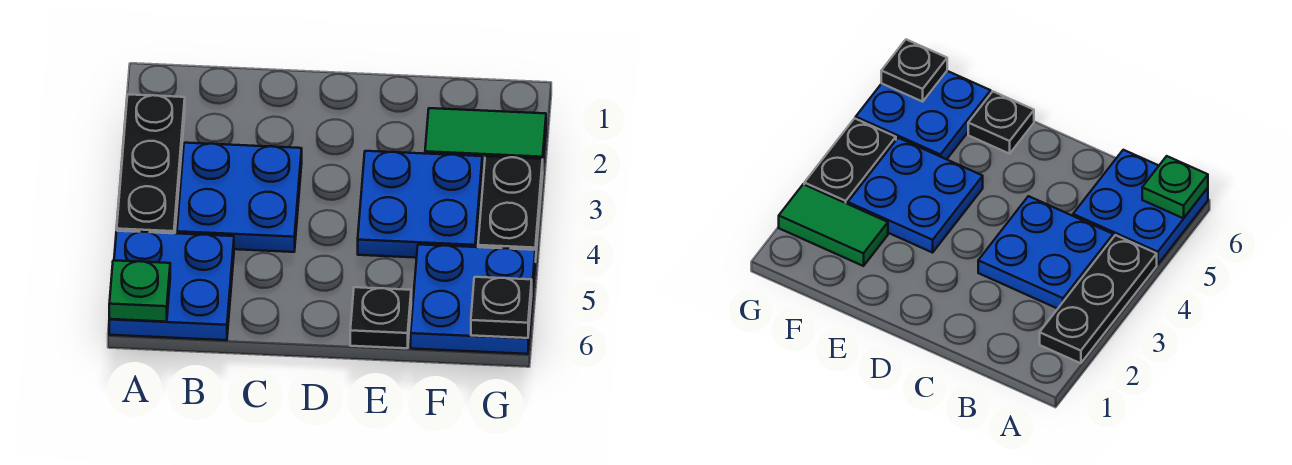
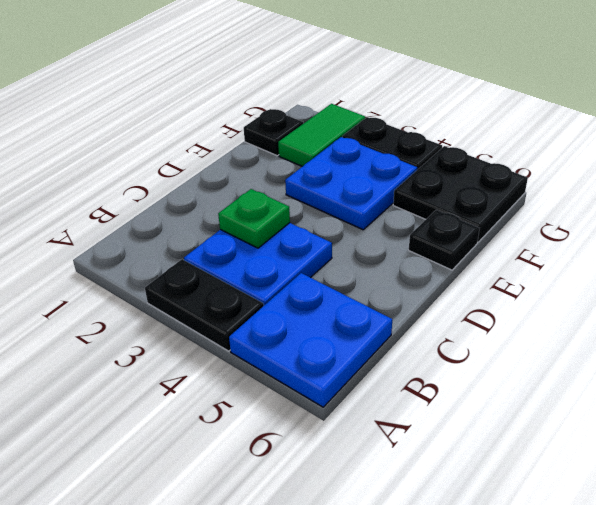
black plate A2:A4 level 1 -> black plate A3:A4 level 1
green plate A6 level 2 -> green plate C3 level 2
blue plate F5:G6 level 1 -> black plate F5:G6 level 1
black plate G6 level 2 -> black plate F1 level 1

